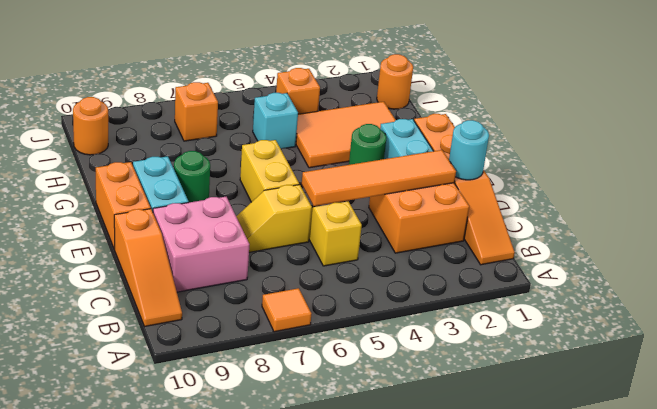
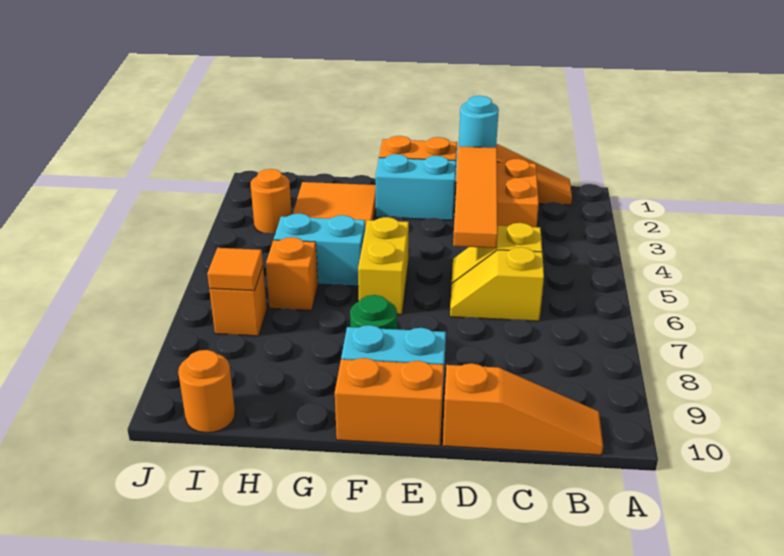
orange tile A7 level 1 -> orange tile I7 level 2
pink brick C8:D9 level 1 -> none
yellow slope D6:D7 level 1 top 6 -> yellow slope C6:D6 level 1 top C
yellow brick E6:F6 level 1 -> yellow brick F5:F6 level 1
green round brick F3 level 1 -> none
cyan brick H5 level 1 -> cyan brick G5:H5 level 1
orange round brick I1 level 1 -> orange round brick I3 level 1
orange brick I4 level 1 -> orange brick H6 level 1

